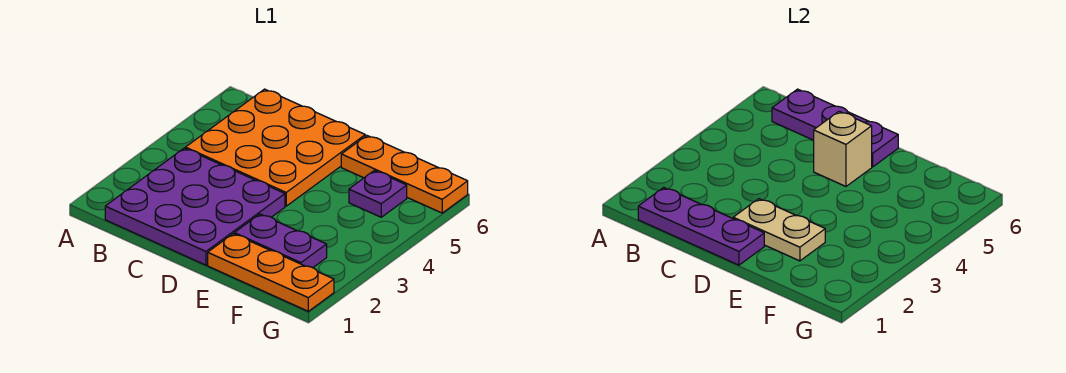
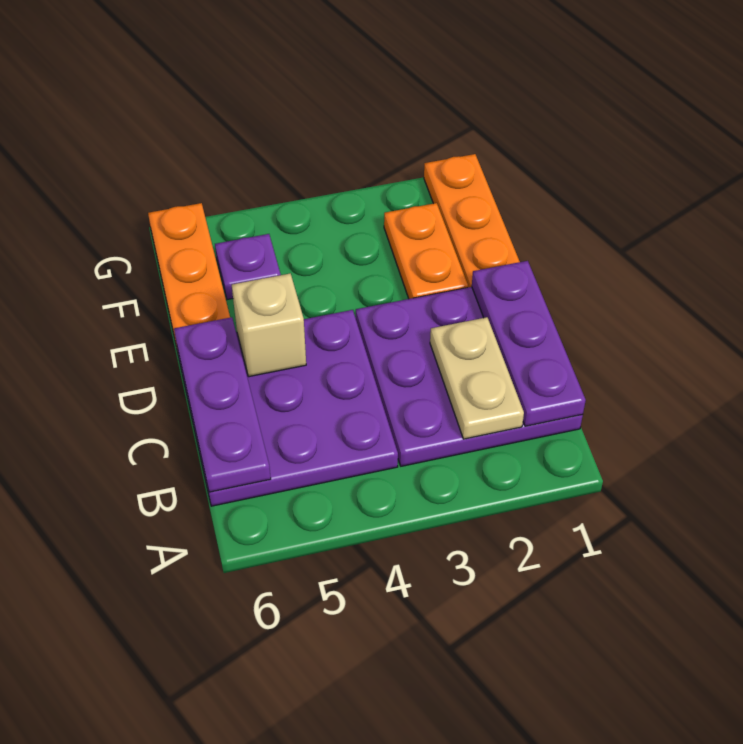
orange plate B4:D6 level 1 -> purple plate B4:D6 level 1
tan plate D2:E2 level 2 -> tan plate B2:C2 level 2
purple plate E2:F2 level 1 -> orange plate E2:F2 level 1

